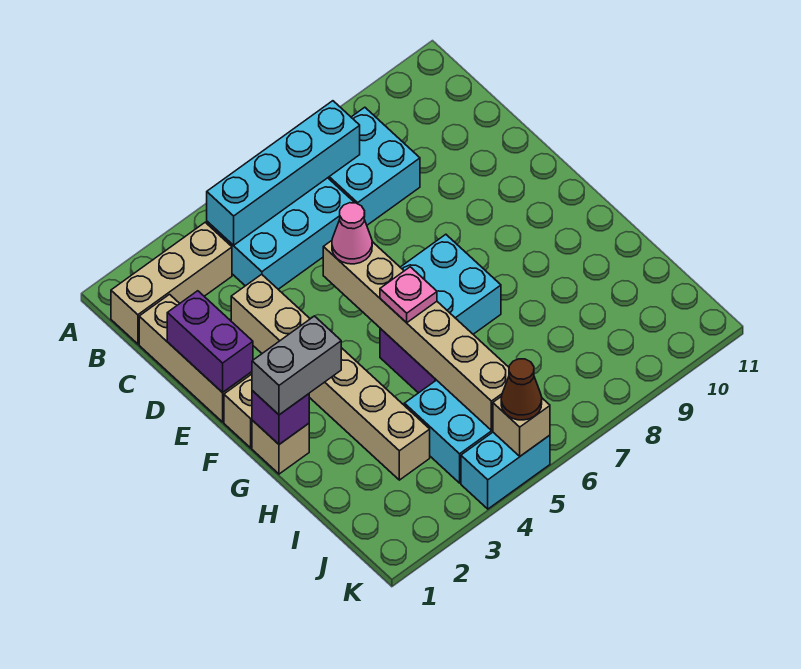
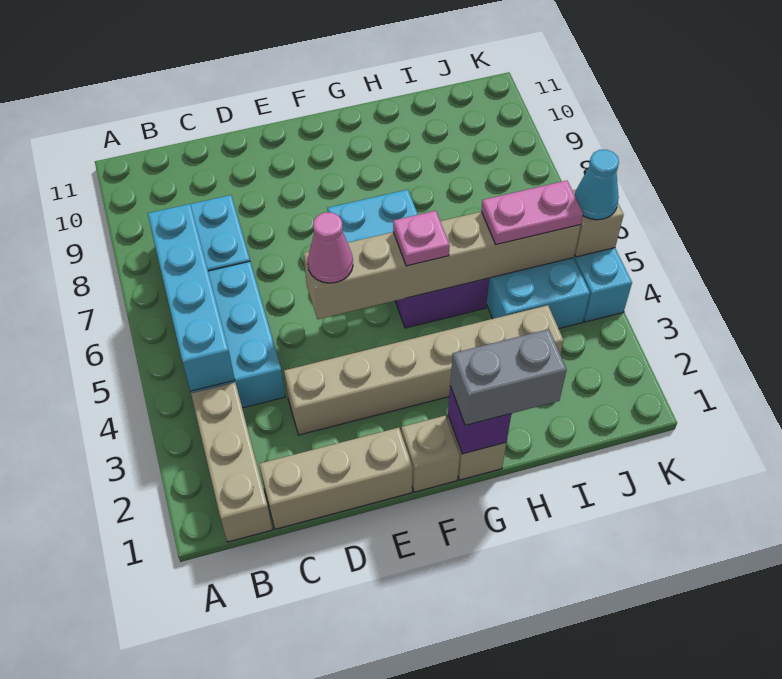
purple brick D1:E1 level 2 -> none
grey brick G1:G2 level 3 -> grey brick G1:H1 level 3
none -> pink plate I5:J5 level 3
brown cone K5 level 3 -> cyan cone K5 level 3

